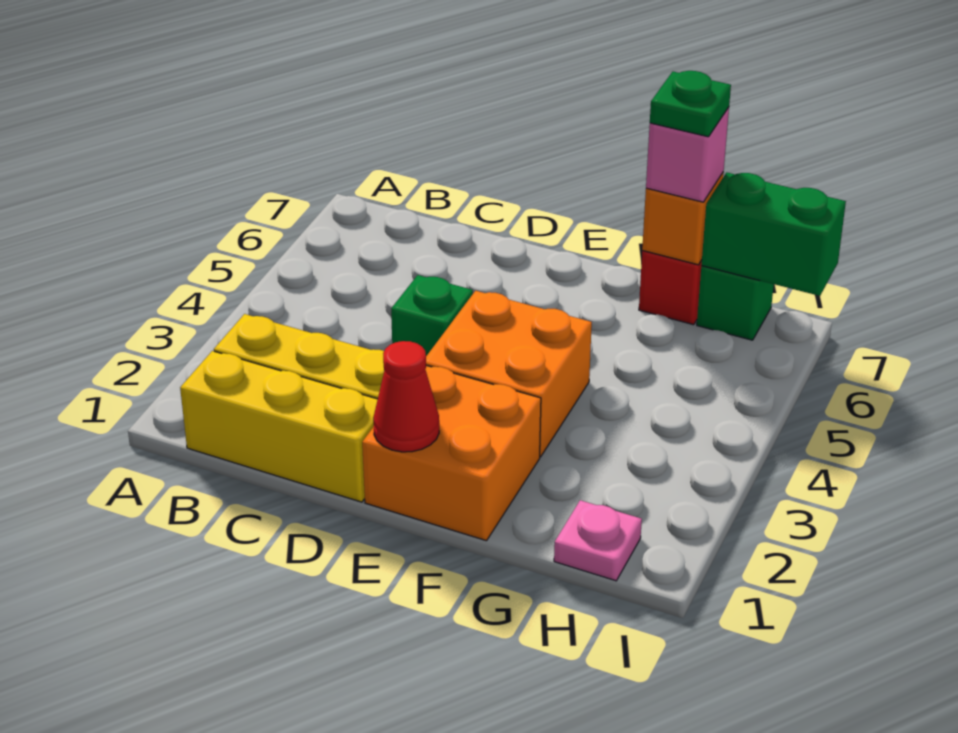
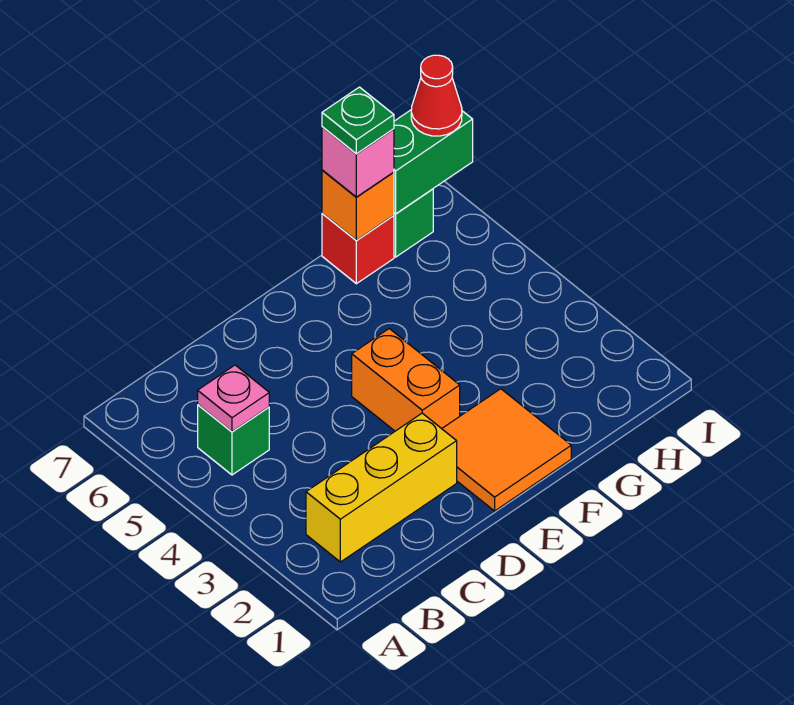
yellow brick B1:D1 level 1 -> none
green brick D4 level 1 -> green brick B5 level 1
orange brick E1:F2 level 1 -> orange tile E1:F2 level 1
red cone E1 level 2 -> red cone I7 level 3
orange brick E3:F4 level 1 -> orange brick E3:E4 level 1
pink plate H1 level 1 -> pink plate B5 level 2

